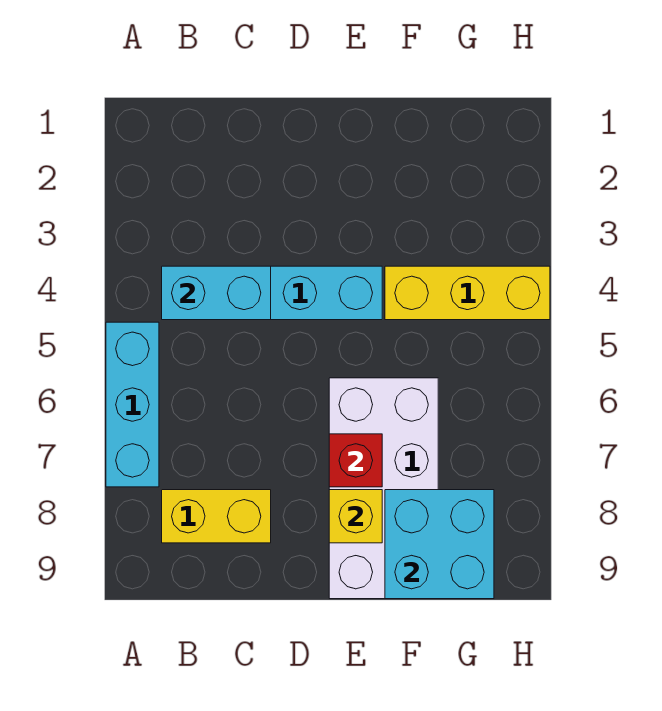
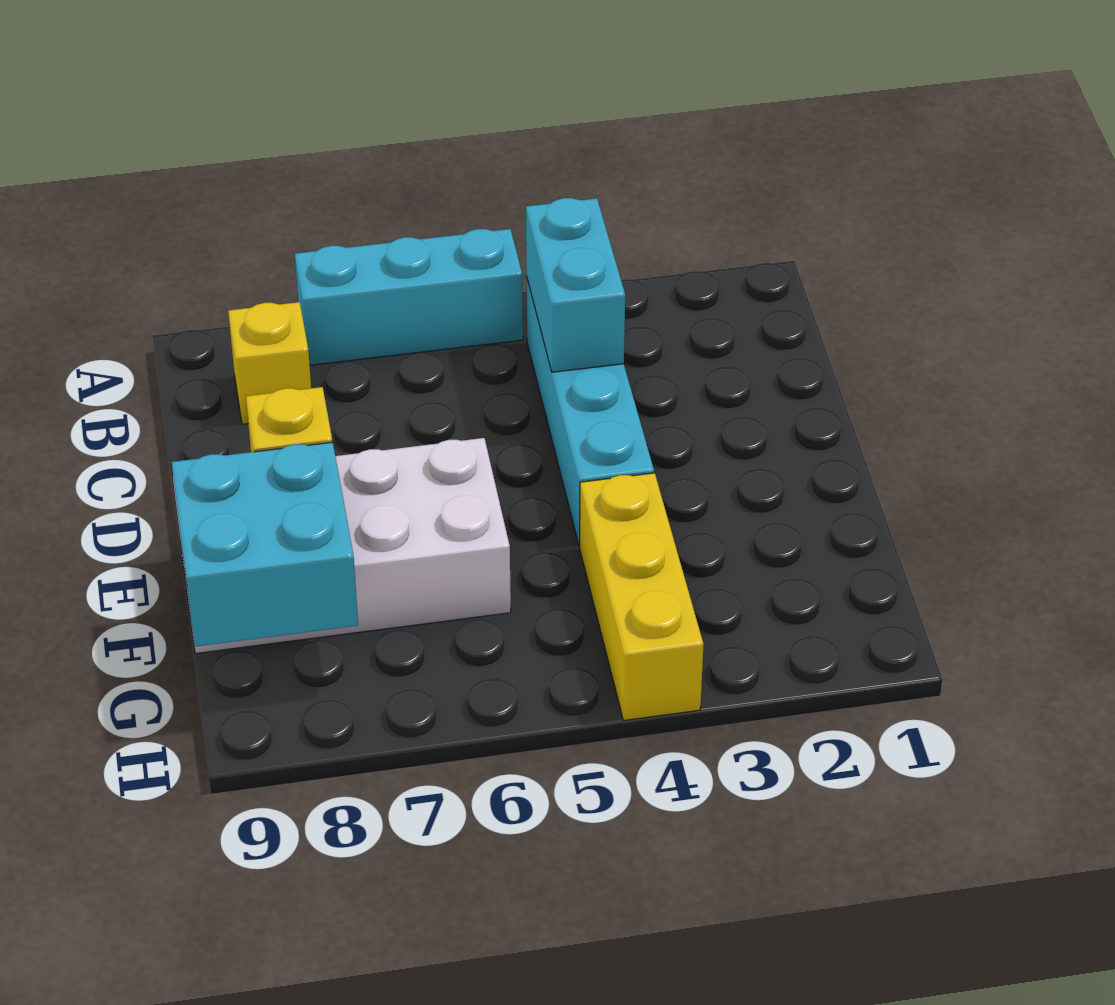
yellow brick B8:C8 level 1 -> yellow brick B8 level 1
red brick E7 level 2 -> none

